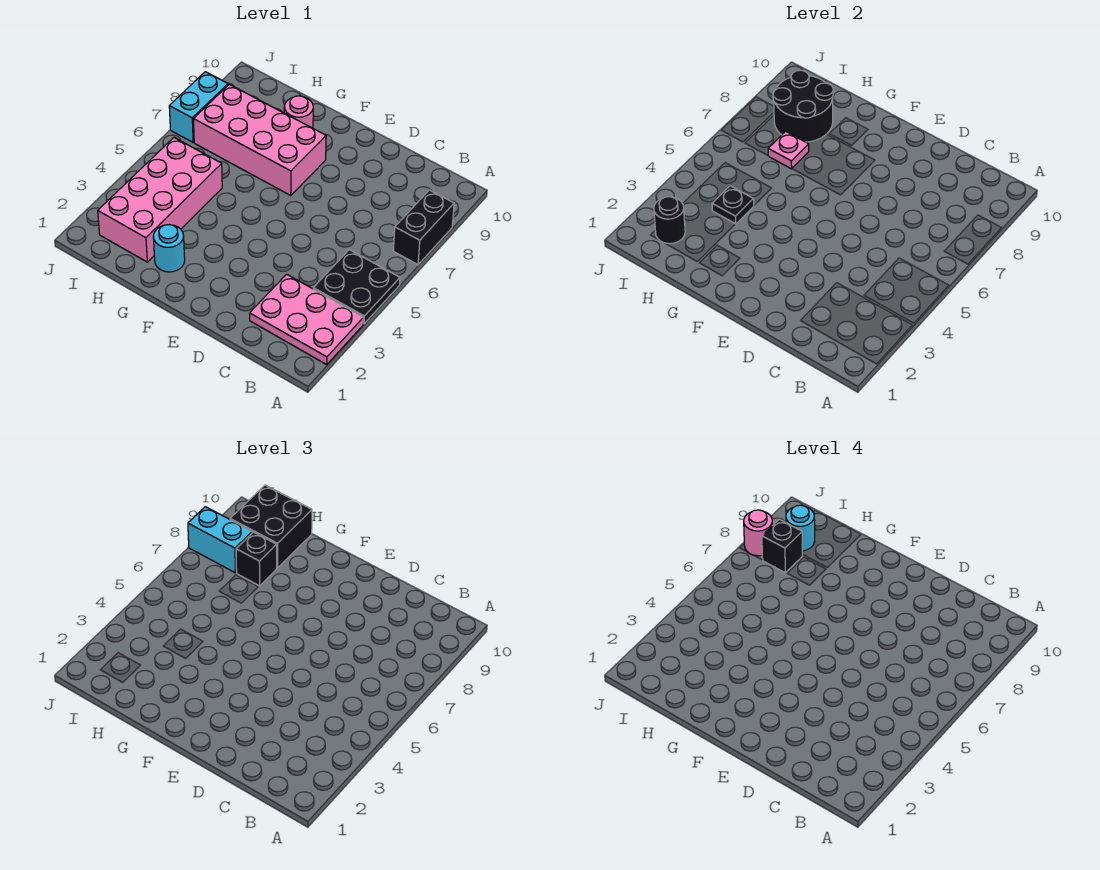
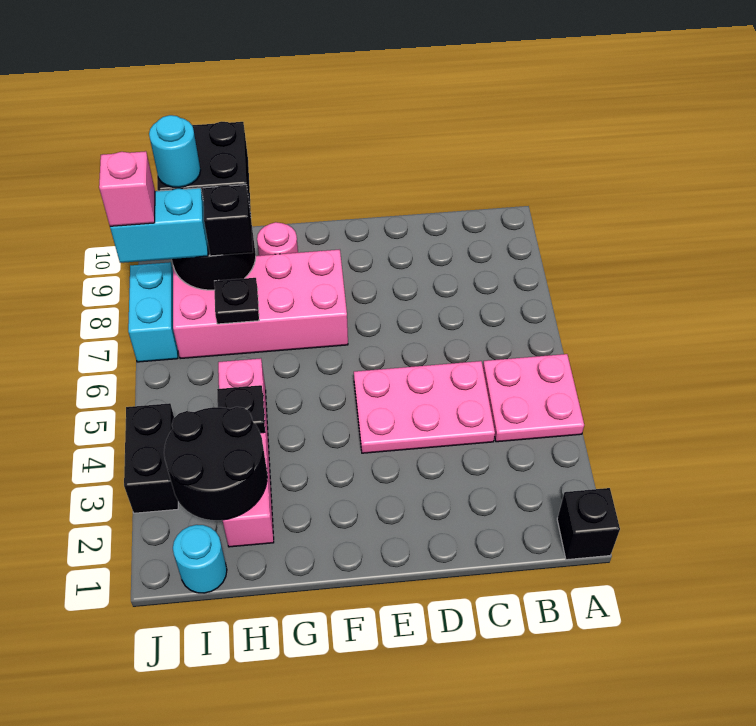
pink plate A2:C3 level 1 -> pink plate C4:E5 level 1
black plate A4:B5 level 1 -> pink plate A4:B5 level 1
black brick A7:A8 level 1 -> black brick J3:J4 level 1
cyan round brick G2 level 1 -> cyan round brick I1 level 1
pink brick H2:I5 level 1 -> pink brick H2:H5 level 1
pink plate H7 level 2 -> black plate H7 level 2
black round brick I2 level 2 -> black round brick H2:I3 level 2
black brick I8 level 4 -> black brick A1 level 1
pink round brick J8 level 4 -> pink brick J8 level 4

